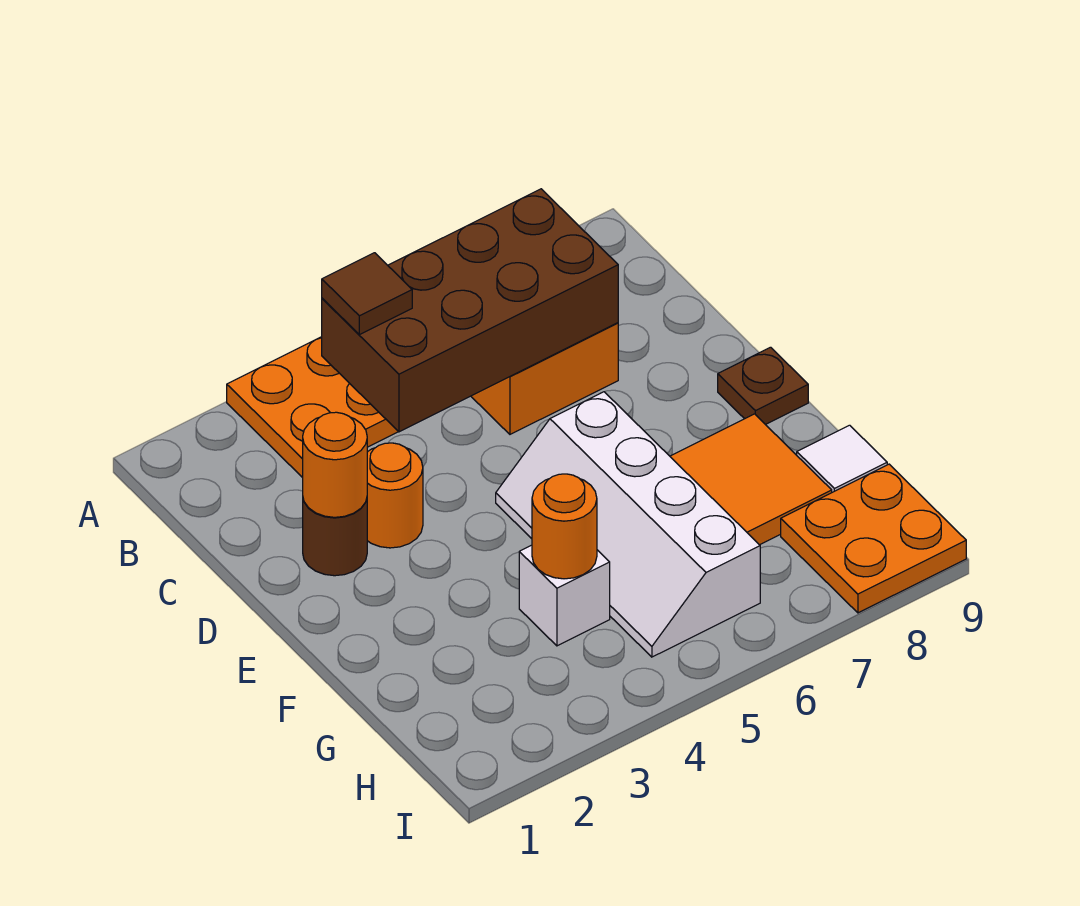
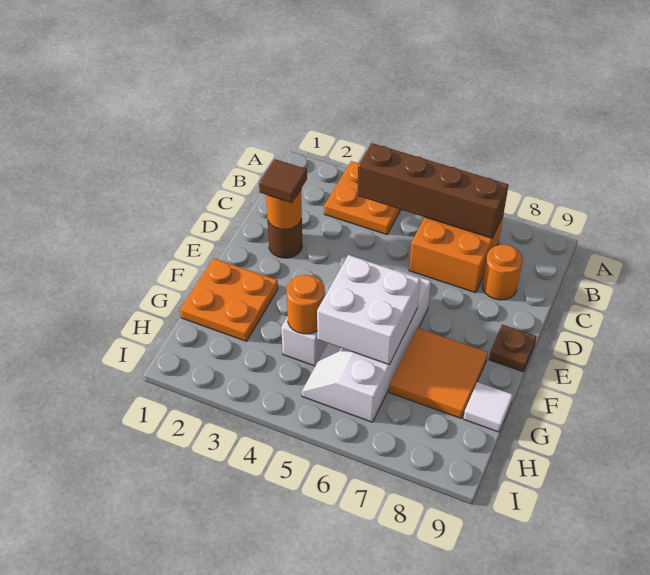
brown brick B4:C7 level 2 -> brown brick B4:B7 level 2
brown tile B4 level 3 -> brown tile D2 level 3
orange round brick D3 level 1 -> orange round brick C8 level 1
none -> white brick F5:G6 level 2
orange plate H8:I9 level 1 -> orange plate F1:G2 level 1

